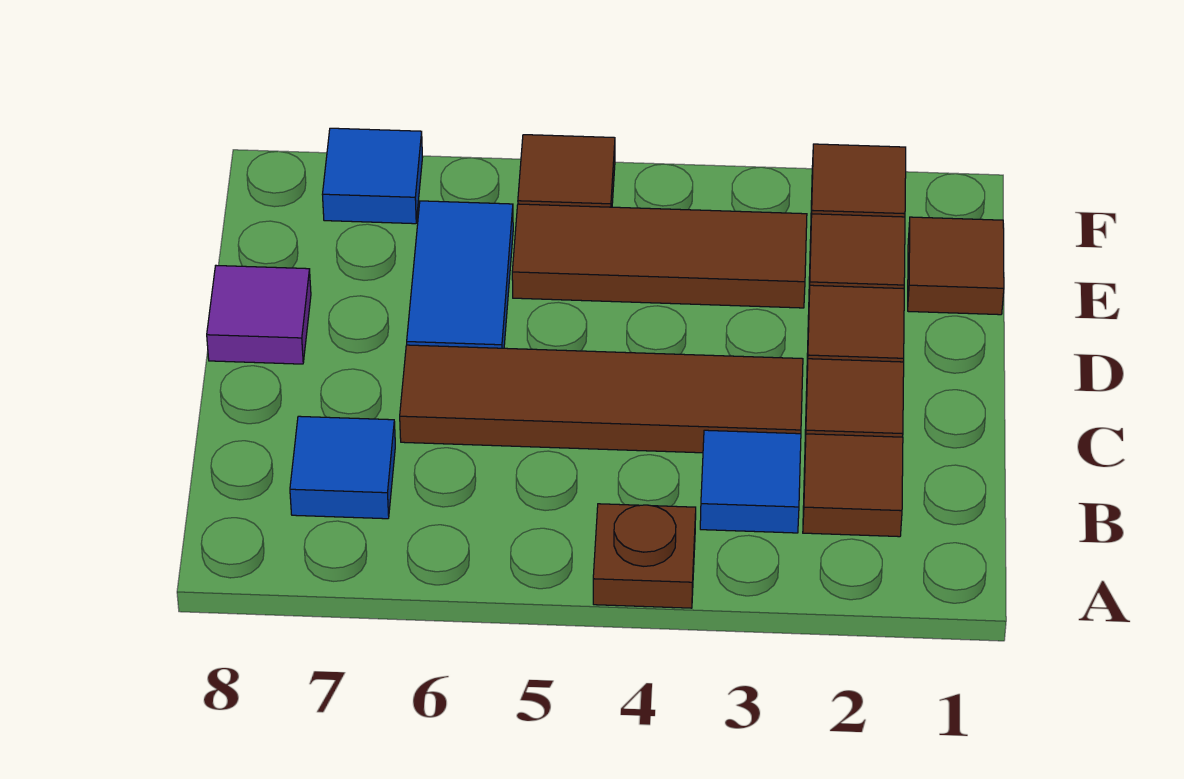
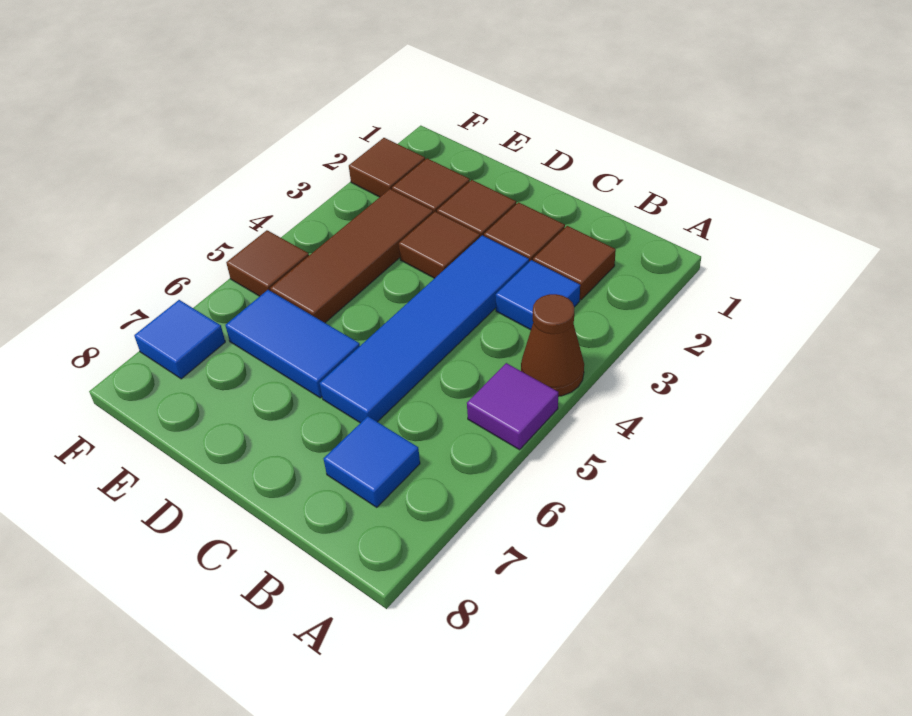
brown plate A4 level 1 -> brown cone A4 level 1
brown tile C3:C6 level 1 -> blue tile C3:C6 level 1
purple tile D8 level 1 -> purple tile A5 level 1
brown tile E1 level 1 -> brown tile D3 level 1

